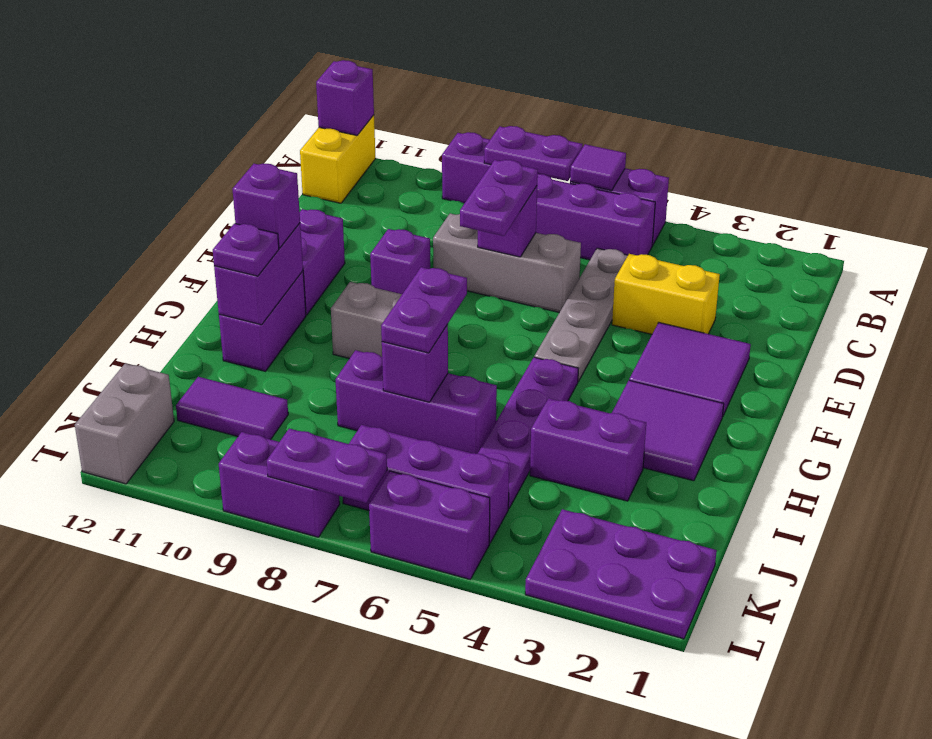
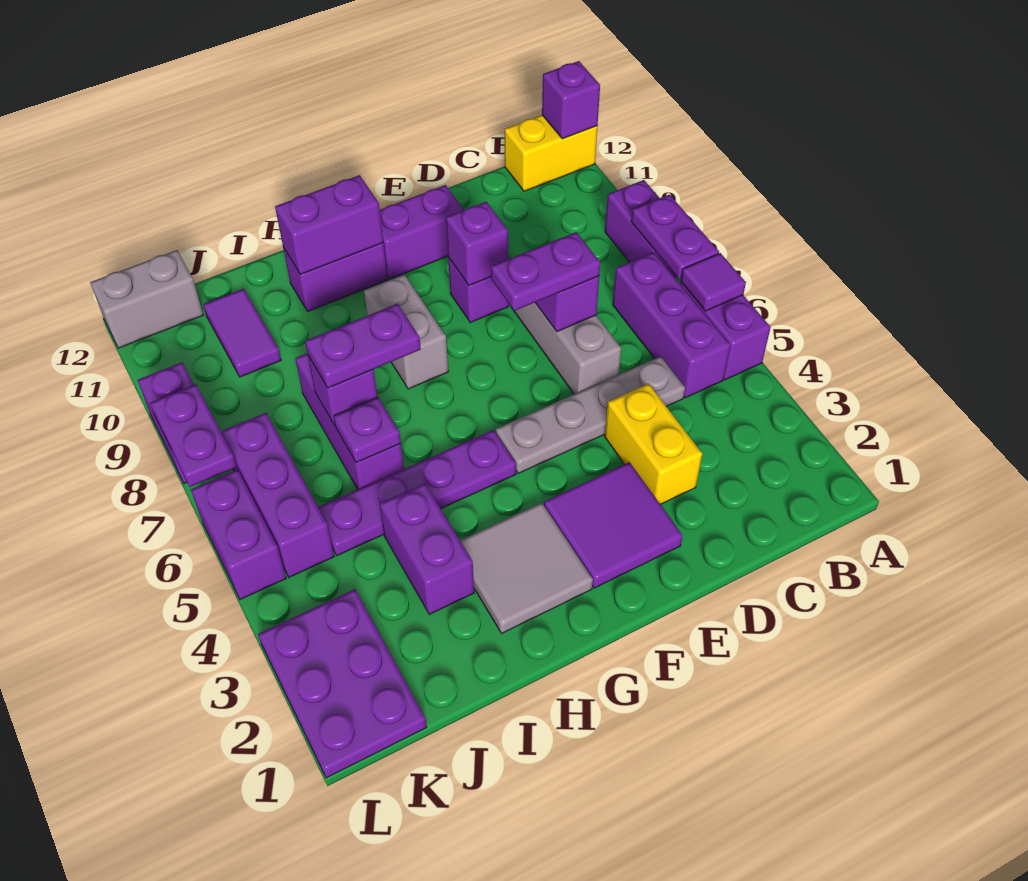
purple tile G2:H3 level 1 -> grey tile G2:H3 level 1
purple brick G11 level 3 -> purple brick E9 level 2
purple plate H11 level 3 -> purple plate I6 level 2

